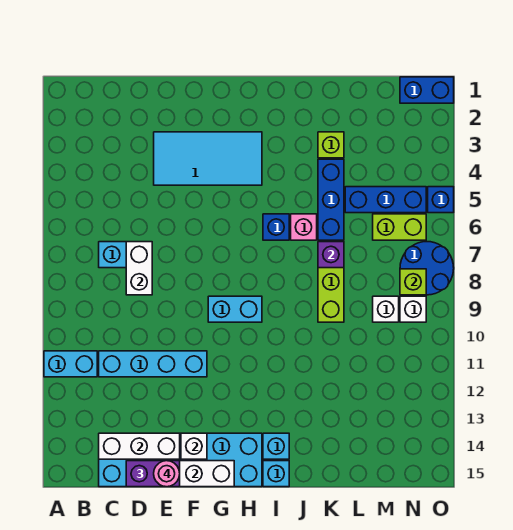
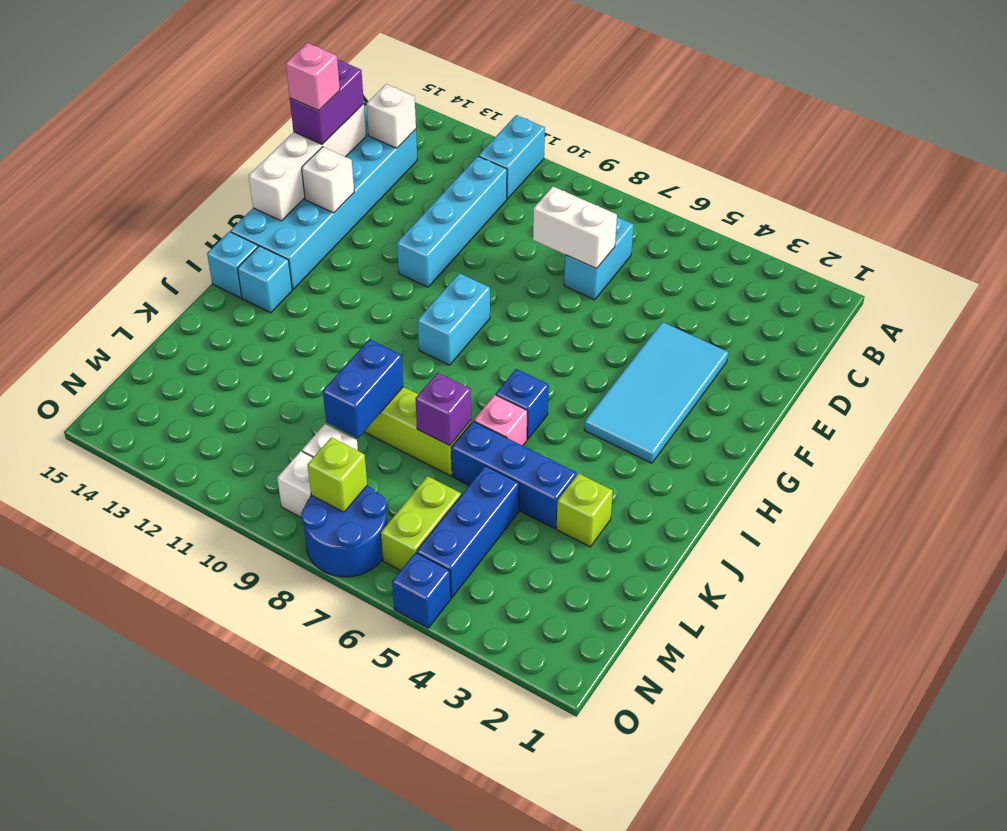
white brick C14:E14 level 2 -> white brick C14 level 2
pink round brick E15 level 4 -> pink brick E15 level 4
blue brick N1:O1 level 1 -> blue brick K9:L9 level 2

